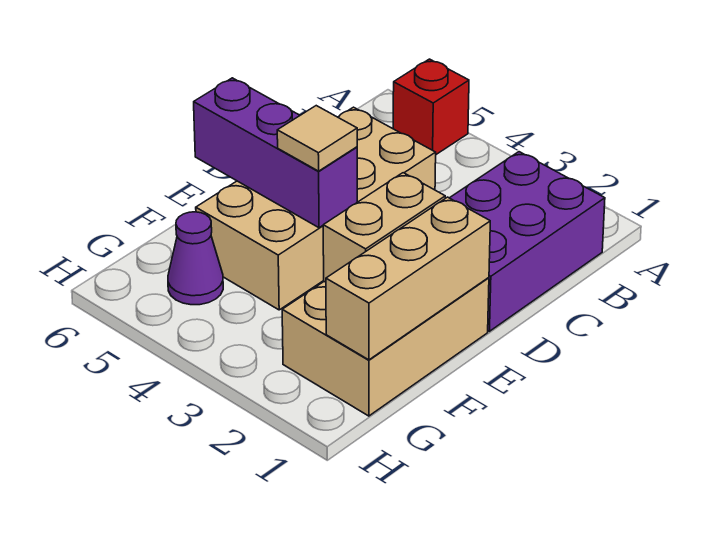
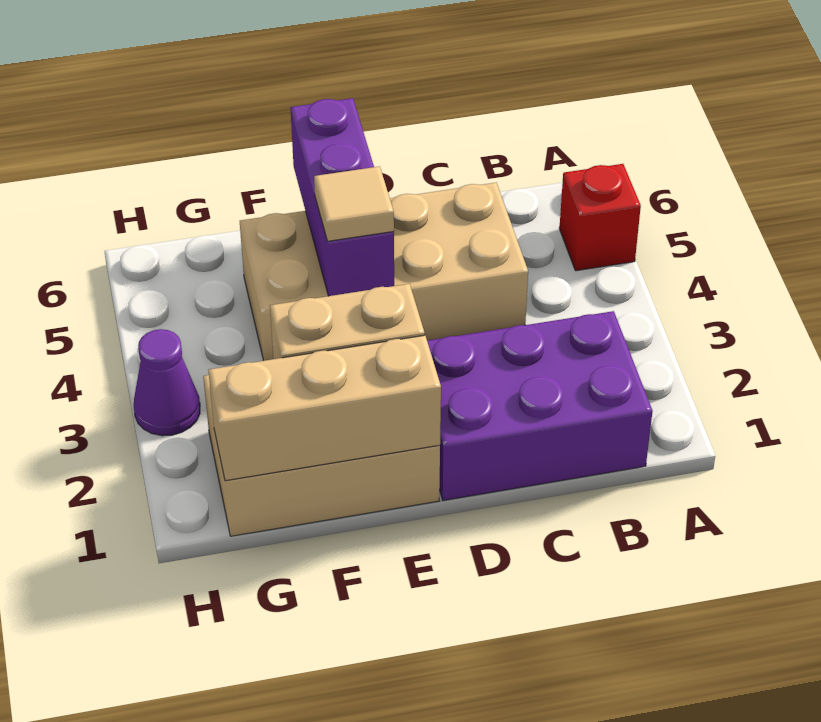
purple cone G5 level 1 -> purple cone H3 level 1

